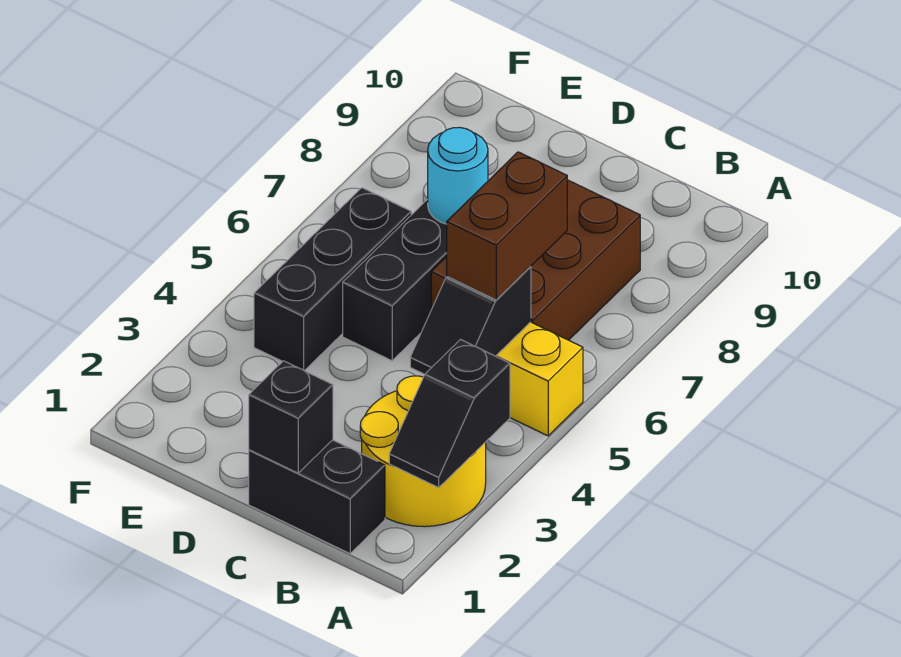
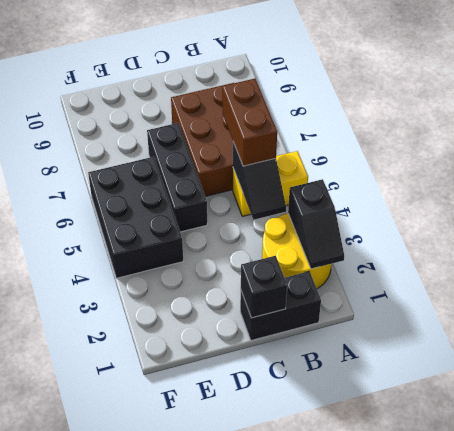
cyan round brick D7 level 2 -> none
black brick E4:E6 level 1 -> black brick E4:F6 level 1

